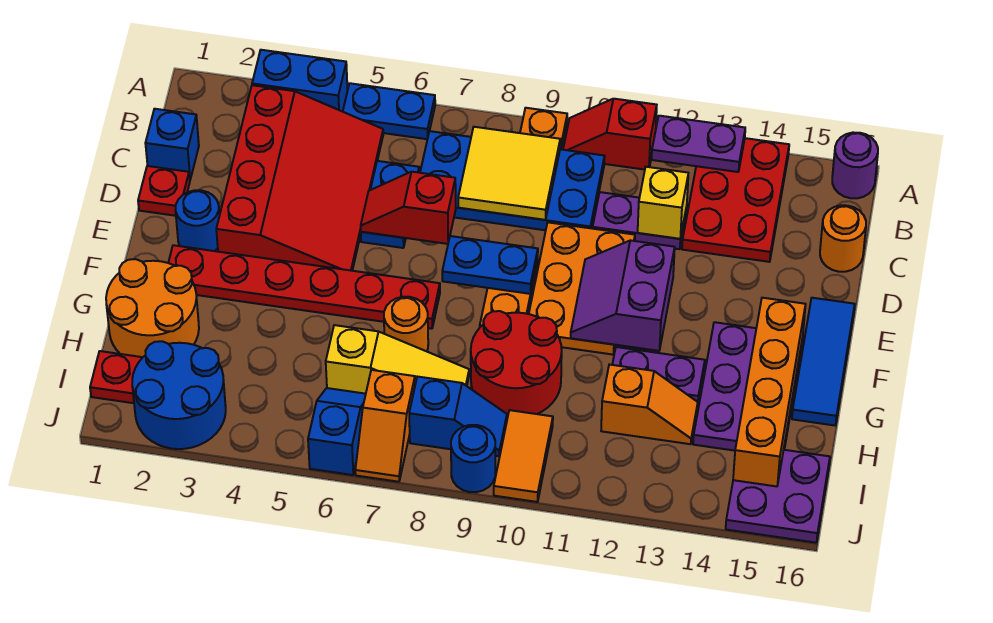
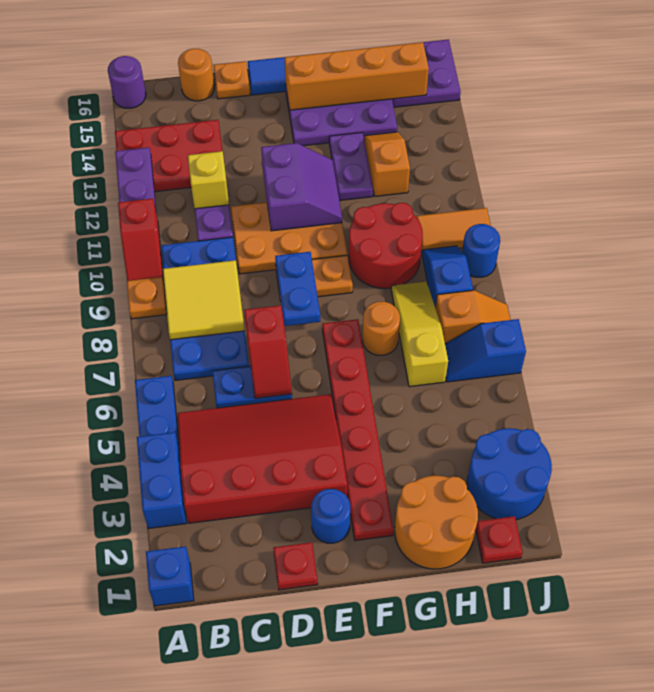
blue brick C1 level 1 -> blue brick A1 level 1
none -> orange plate D16 level 1
purple slope E11:F12 level 2 top 12 -> purple slope E11:F12 level 2 top E

